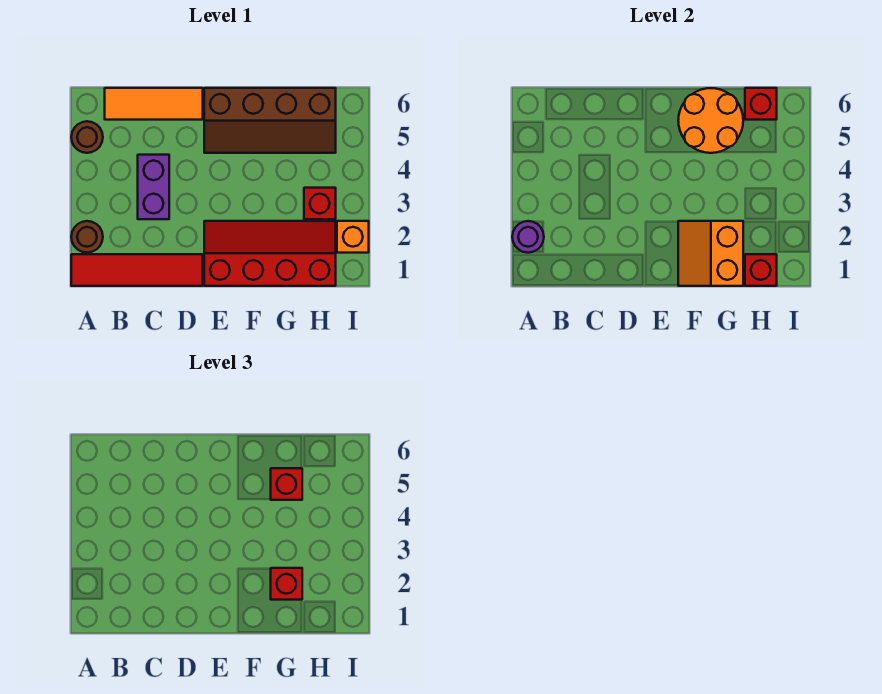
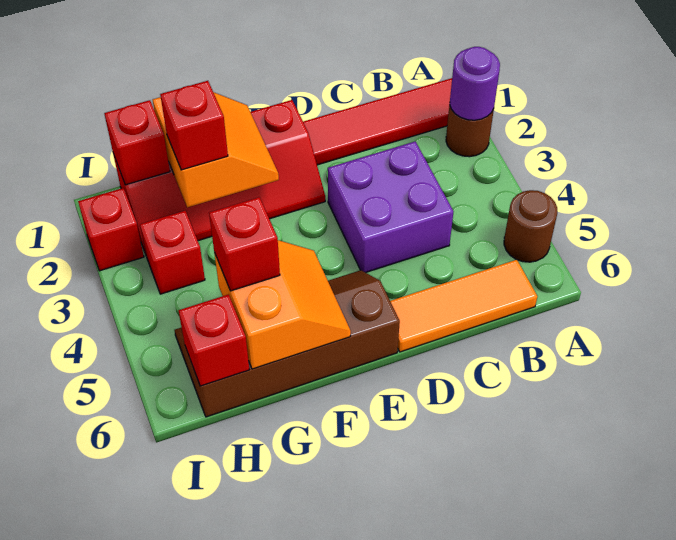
purple brick C3:C4 level 1 -> purple brick C3:D4 level 1
orange round brick F5:G6 level 2 -> orange slope F5:G6 level 2 top G
orange brick I2 level 1 -> red brick I2 level 1

